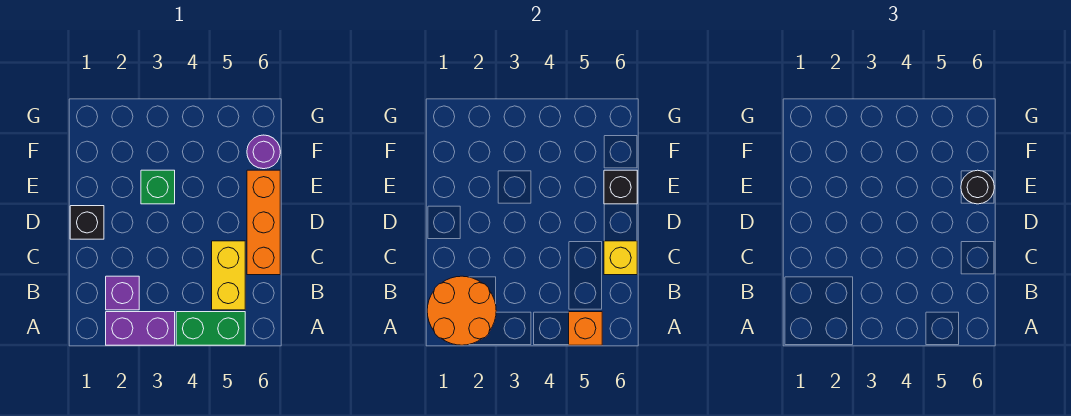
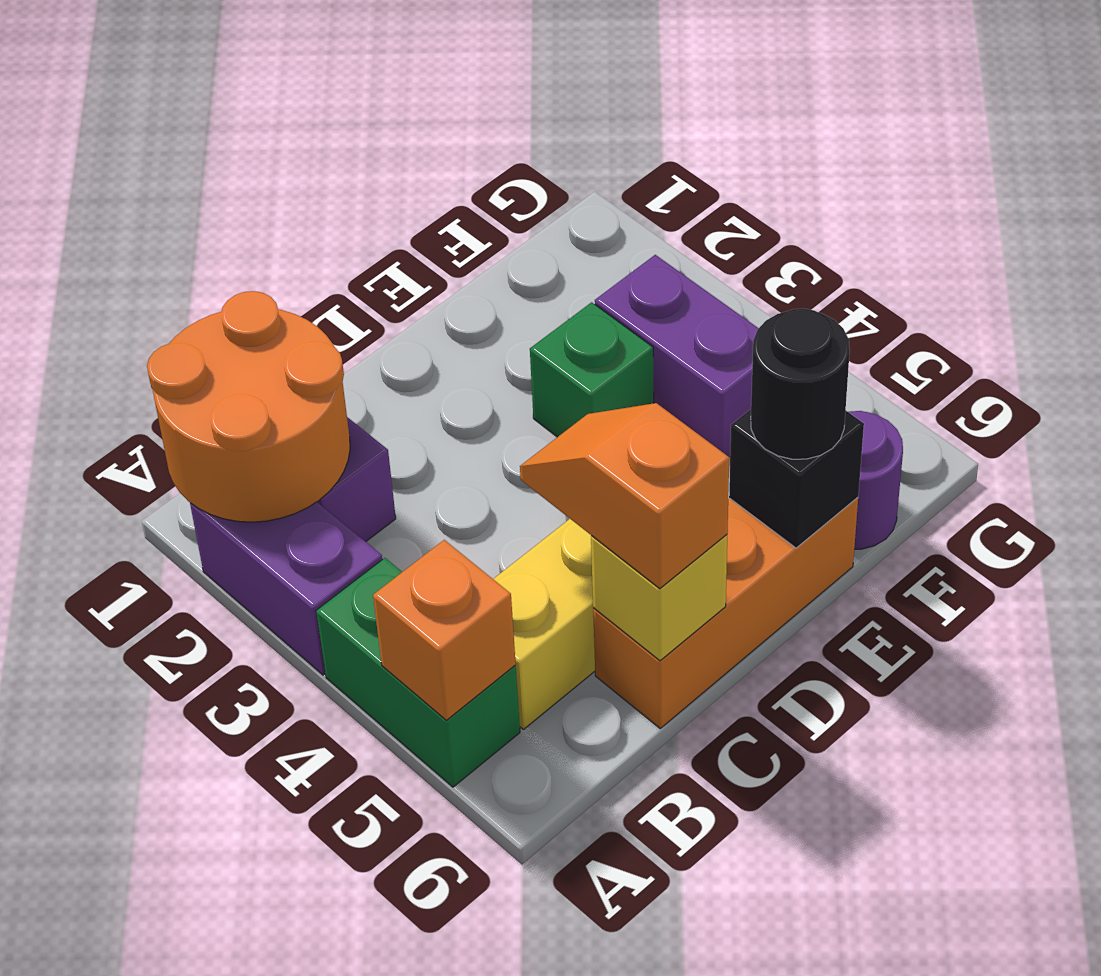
none -> orange slope C5:C6 level 3 top 6
black brick D1 level 1 -> none
none -> purple brick F3:F4 level 1

